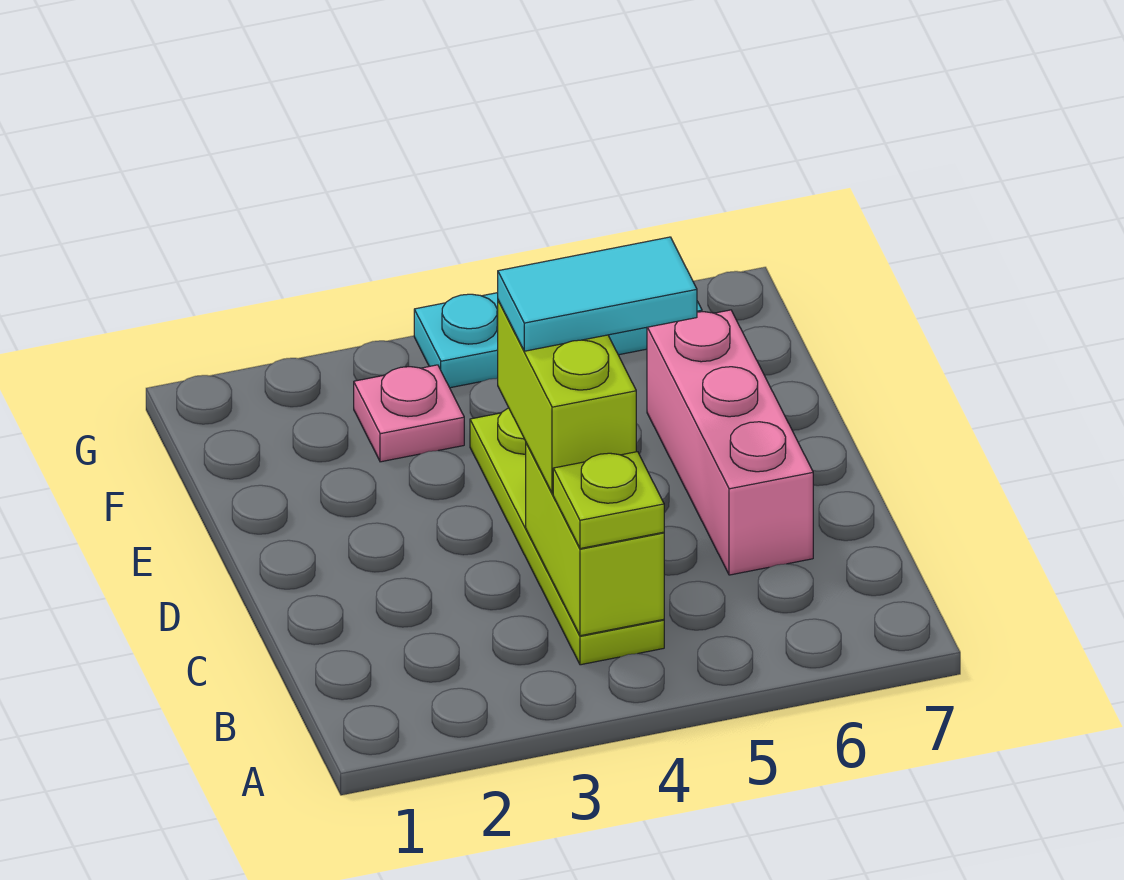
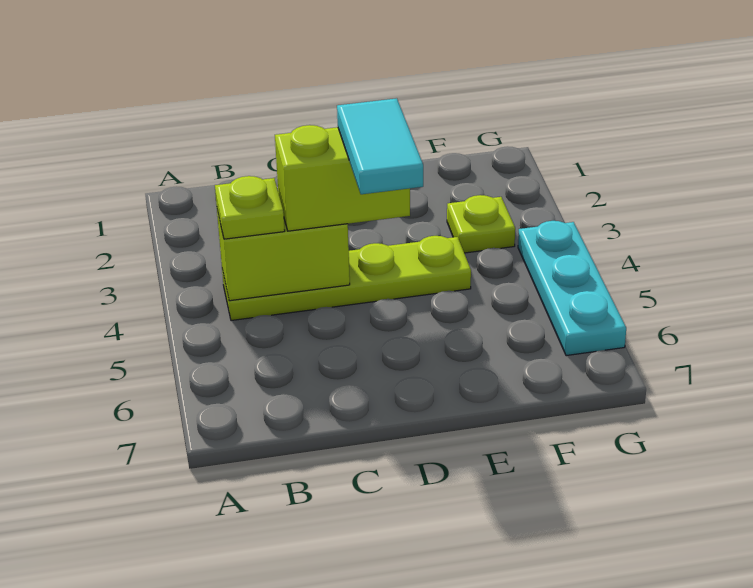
pink brick C6:E6 level 1 -> none
pink plate F3 level 1 -> lime plate F3 level 1

